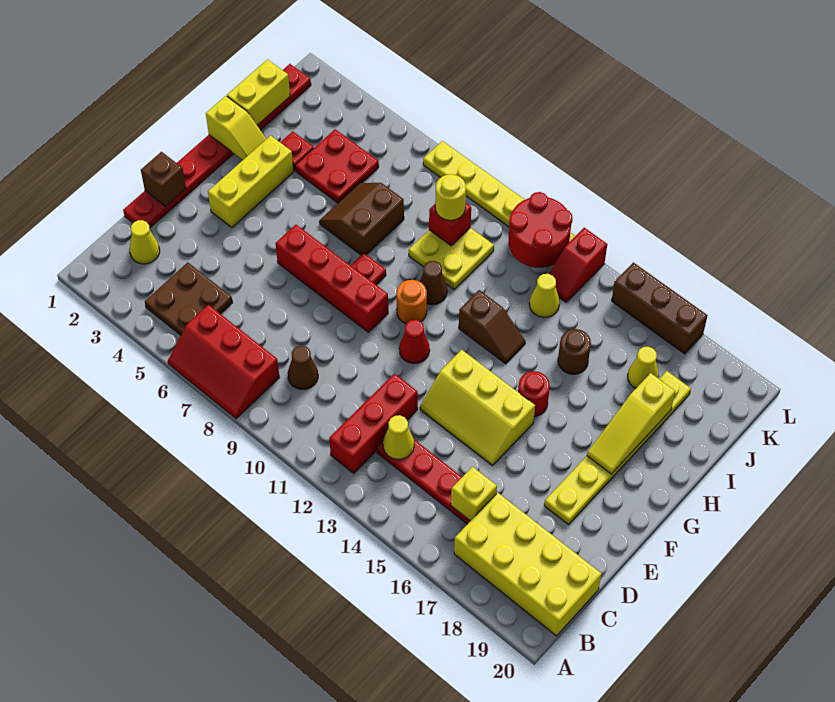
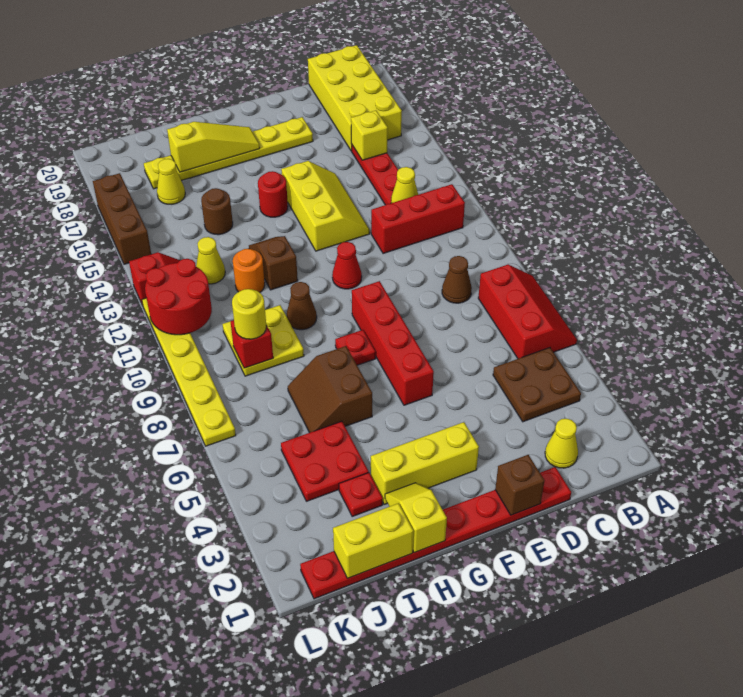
orange round brick G10 level 1 -> orange round brick I12 level 1
brown slope H6:I7 level 1 top 7 -> brown slope H6:I7 level 1 top H

